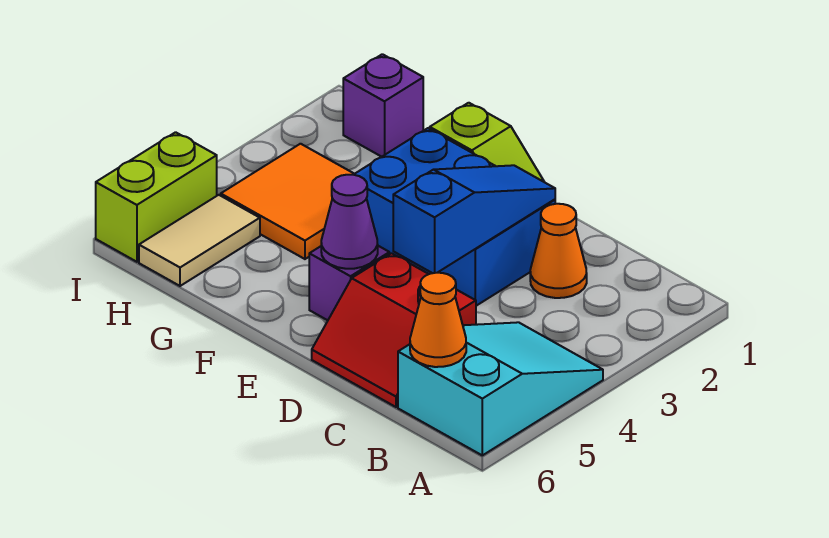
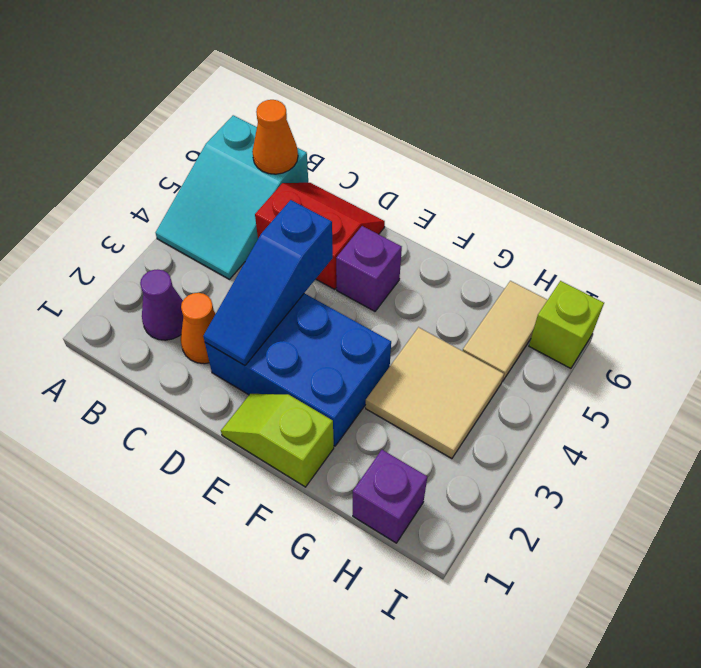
purple cone E5 level 2 -> purple cone B2 level 1
orange tile G3:H4 level 1 -> tan tile G3:H4 level 1
lime brick I5:I6 level 1 -> lime brick I6 level 1

